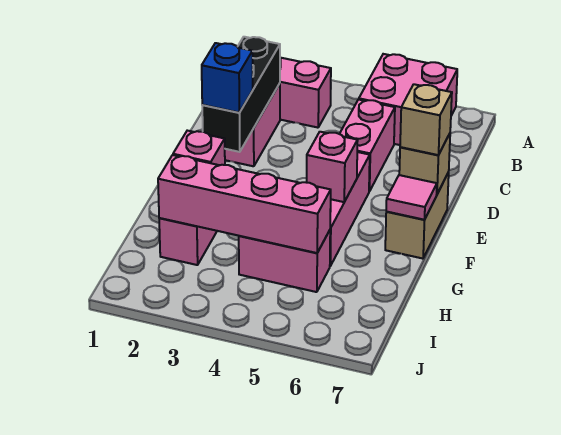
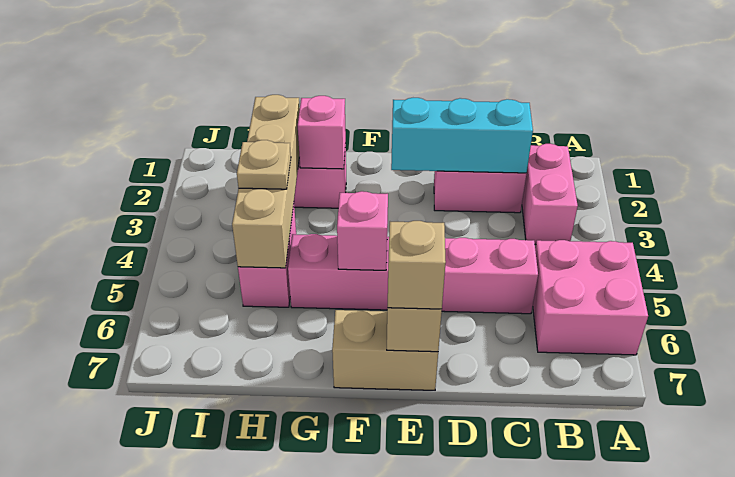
black brick C2:E2 level 2 -> cyan brick C2:E2 level 2
blue brick E2 level 3 -> none
pink tile F7 level 2 -> none
pink brick H2:H5 level 2 -> tan brick H2:H5 level 2
none -> tan plate H4 level 3

